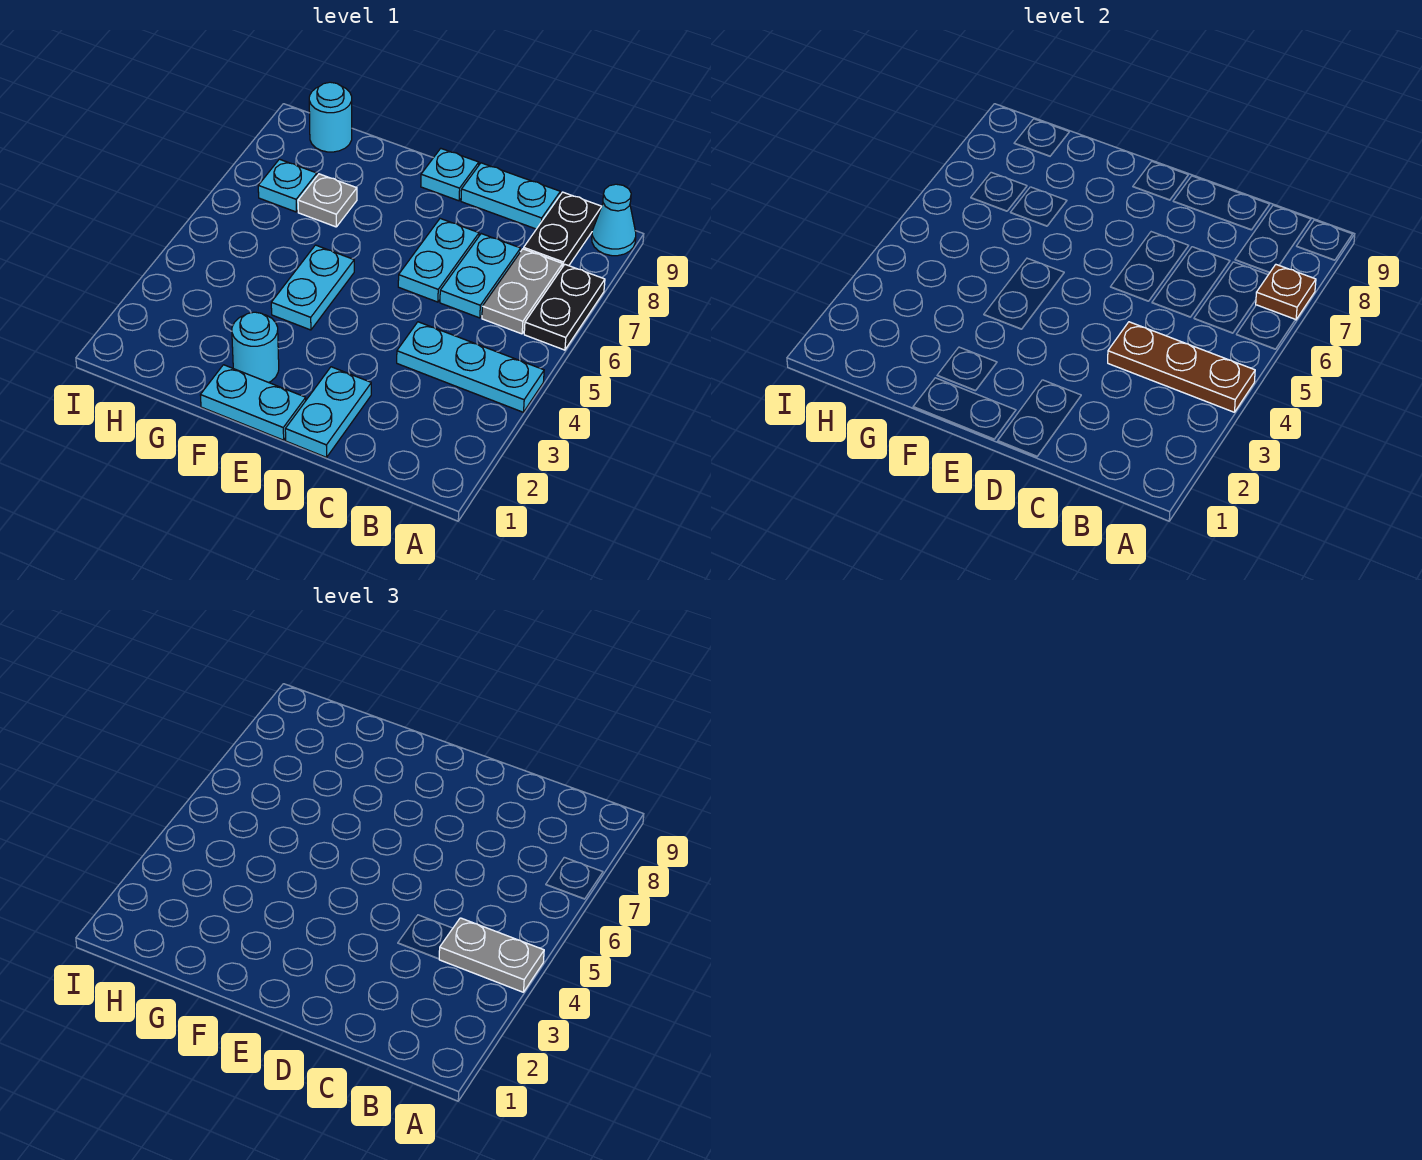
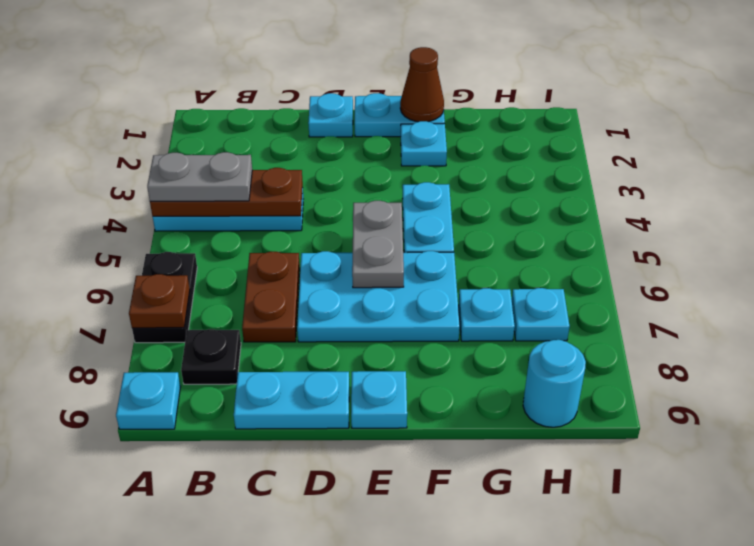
cyan cone A9 level 1 -> cyan plate A9 level 1
grey plate B6:B7 level 1 -> grey plate E5:E6 level 2
black plate B8:B9 level 1 -> black plate B8 level 1
cyan plate C6:C7 level 1 -> brown plate C6:C7 level 1
cyan plate D1:D2 level 1 -> cyan plate D1 level 1
cyan plate D6:D7 level 1 -> cyan plate D6:F7 level 1
none -> brown cone F1 level 2
cyan round brick F2 level 1 -> cyan plate F2 level 1
grey plate G7 level 1 -> cyan plate G7 level 1

